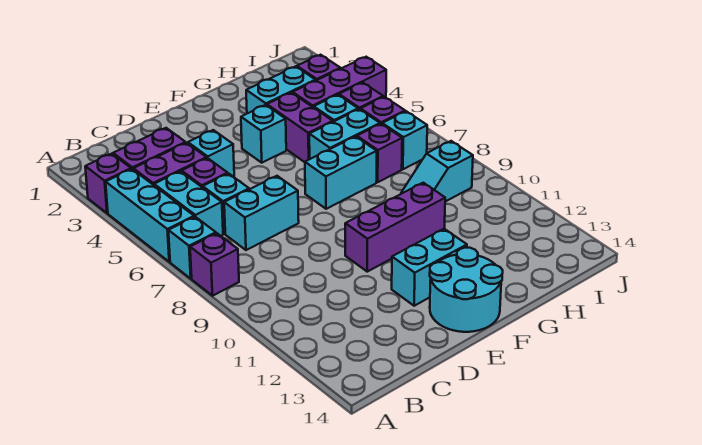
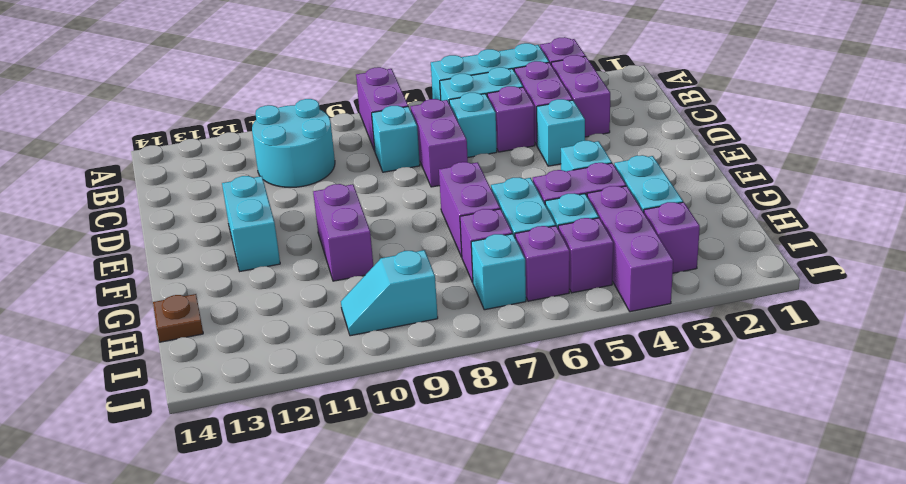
cyan brick A7 level 1 -> cyan brick C8 level 1
purple brick A8 level 1 -> purple brick A8:B8 level 1
cyan brick C7:D7 level 1 -> purple brick C7:D7 level 1
purple brick E10:G10 level 1 -> purple brick F10:G10 level 1
cyan round brick E13:F14 level 1 -> cyan round brick B10:C11 level 1
cyan brick F7:G7 level 1 -> purple brick F7:G7 level 1
cyan slope H9:I9 level 1 top I -> cyan slope I9:I10 level 1 top 9
none -> brown plate H14 level 1

